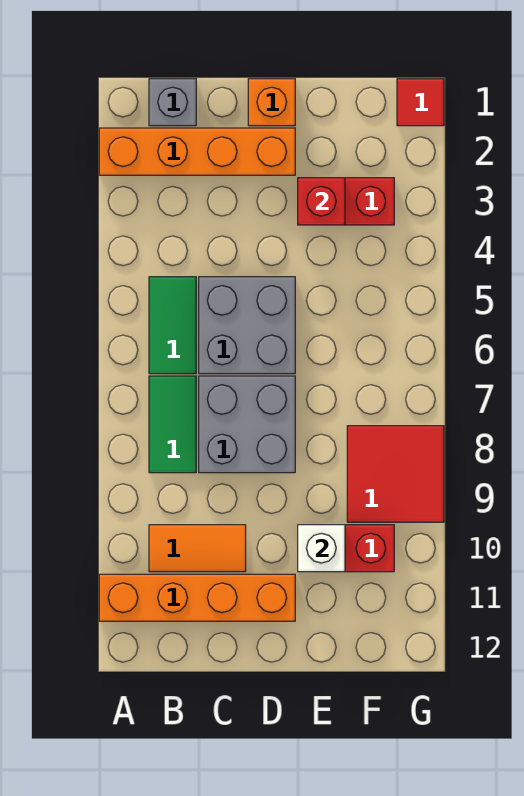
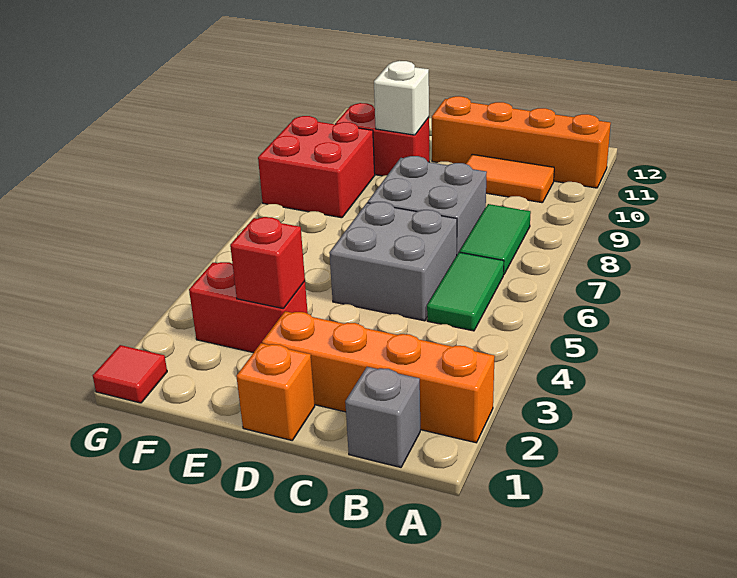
red tile F8:G9 level 1 -> red brick F8:G9 level 1

